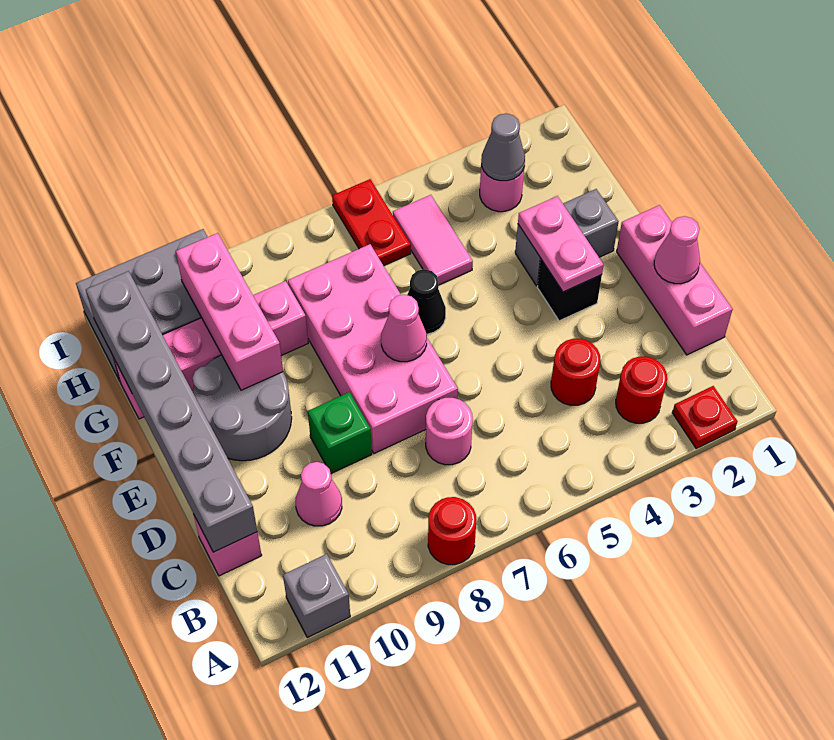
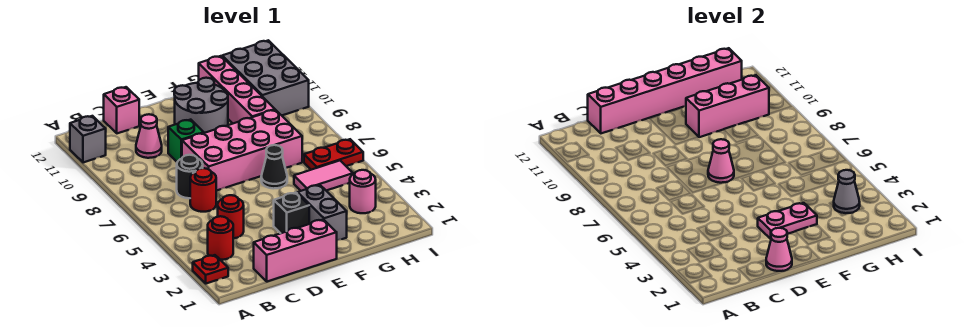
red round brick A8 level 1 -> red round brick C6 level 1
pink round brick C7 level 1 -> black round brick C7 level 1
grey brick C12:H12 level 2 -> pink brick C12:H12 level 2

